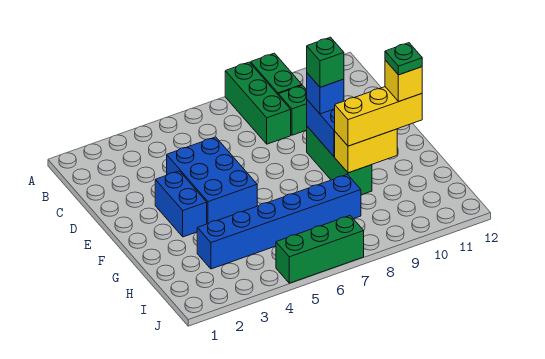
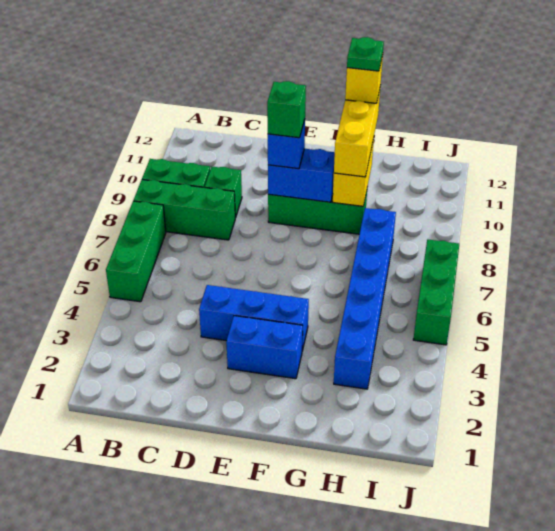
none -> green brick A5:A7 level 1
blue brick D4:F5 level 1 -> blue brick D4:F4 level 1

